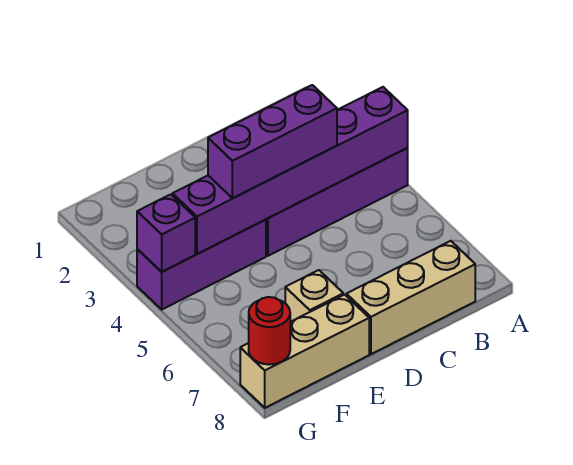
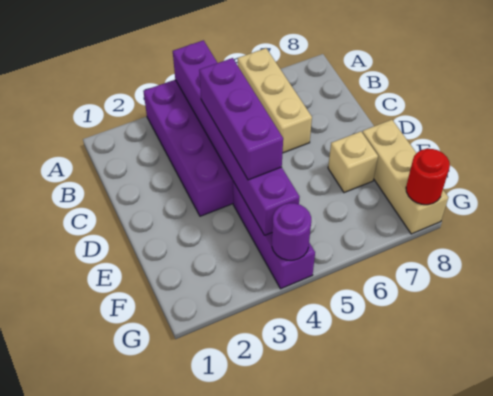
tan brick B8:D8 level 1 -> tan brick A6:C6 level 1
purple brick G4 level 2 -> purple round brick G4 level 2

